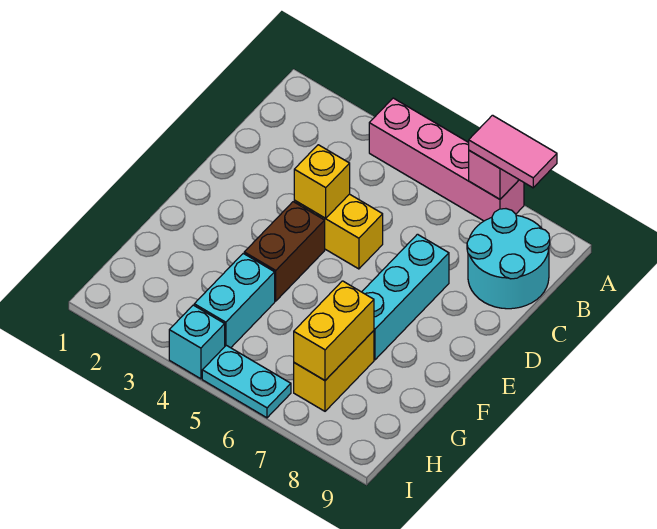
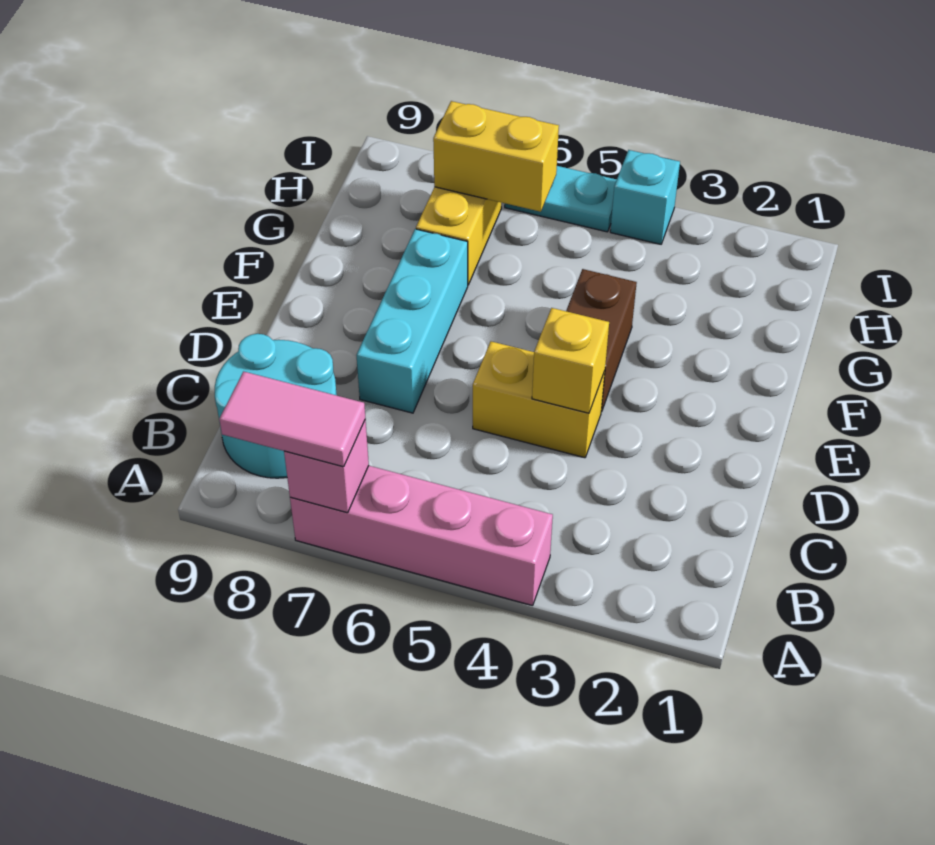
cyan brick G4:H4 level 1 -> none
yellow brick G7:H7 level 2 -> yellow brick H6:H7 level 2

